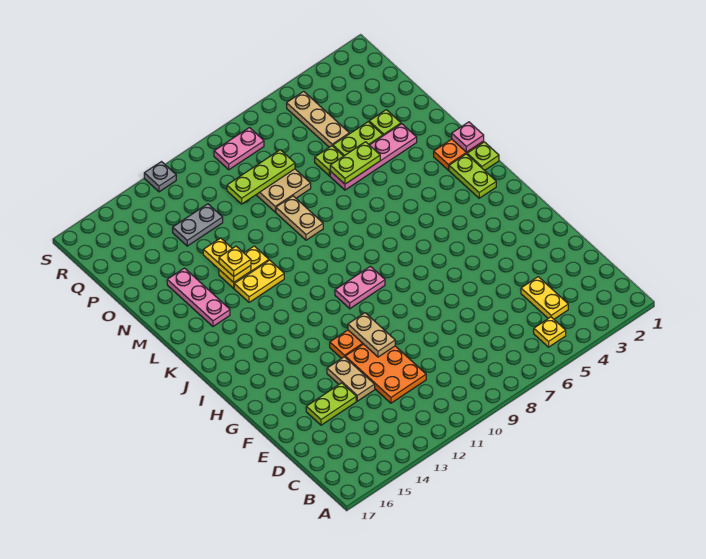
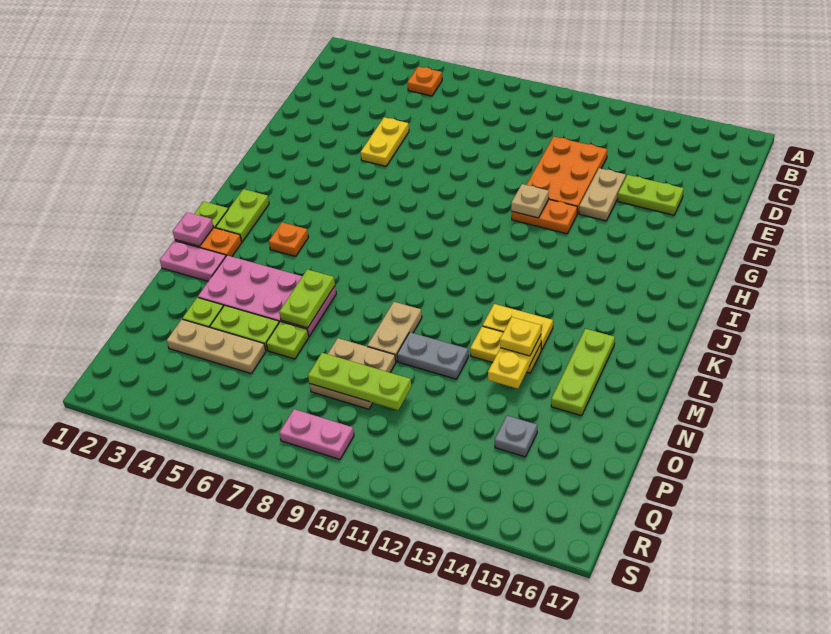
yellow plate B5 level 1 -> orange plate B5 level 1
yellow plate C4:D4 level 1 -> yellow plate E5:F5 level 1
tan plate F11:G11 level 2 -> tan plate G11 level 2
pink plate I9:I10 level 1 -> pink plate M1:M2 level 1
none -> orange plate K4 level 1
pink plate L15:N15 level 1 -> lime plate L15:N15 level 1
pink plate N3:N6 level 1 -> pink plate M3:N6 level 1
lime plate N5:N6 level 2 -> lime plate M6:N6 level 2
tan plate P5:R5 level 1 -> tan plate P3:P5 level 1
grey plate P12:P13 level 1 -> grey plate N10:N11 level 1
grey plate S12 level 1 -> grey plate P14 level 1

